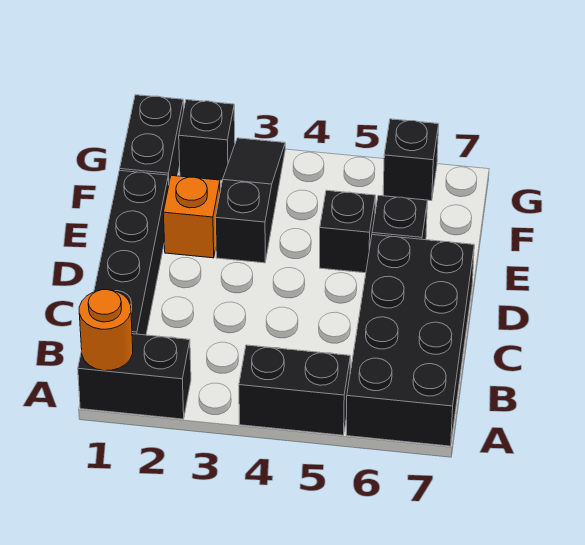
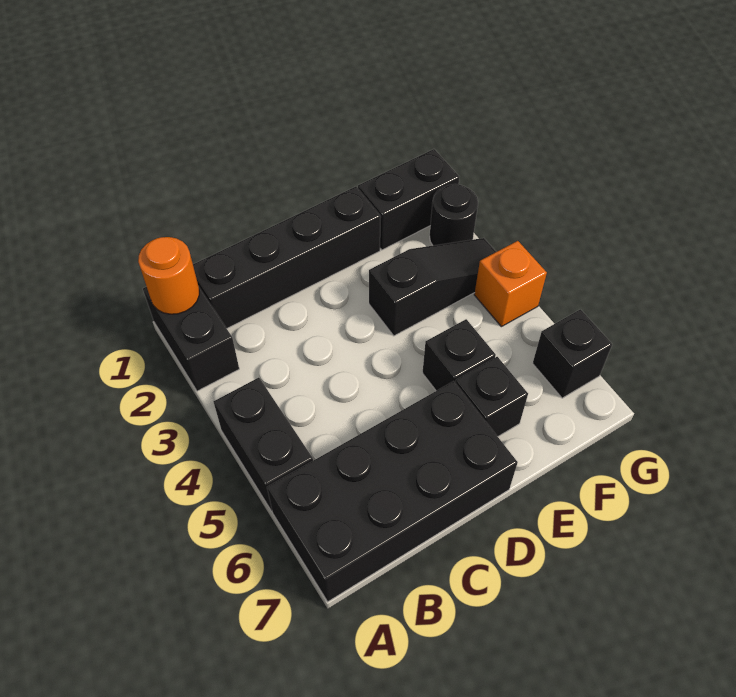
orange brick E2 level 1 -> orange brick G4 level 1
black brick G2 level 1 -> black round brick G2 level 1

